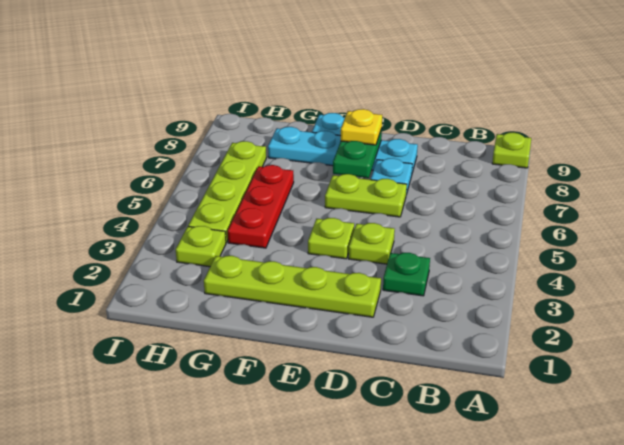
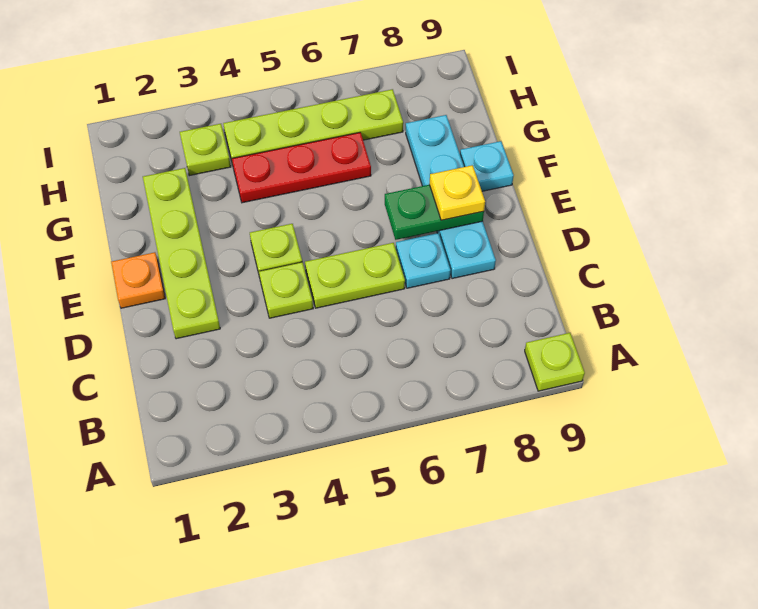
green plate C3 level 1 -> none
lime plate D6:E6 level 1 -> lime plate D5:D6 level 1
none -> orange plate E1 level 1

